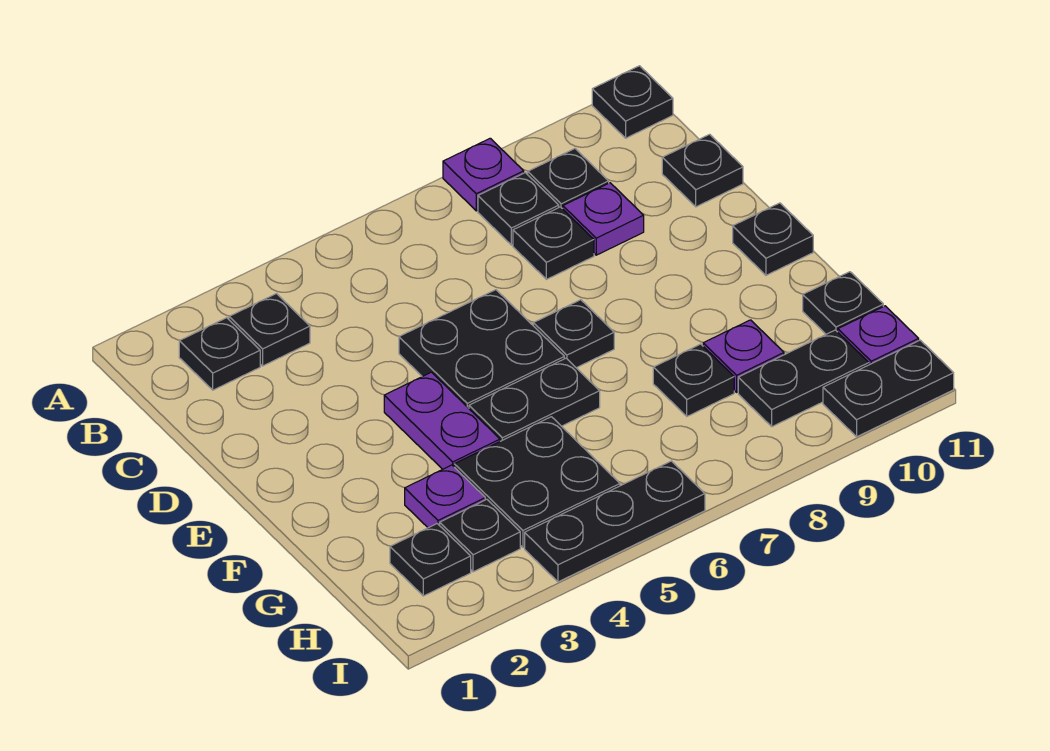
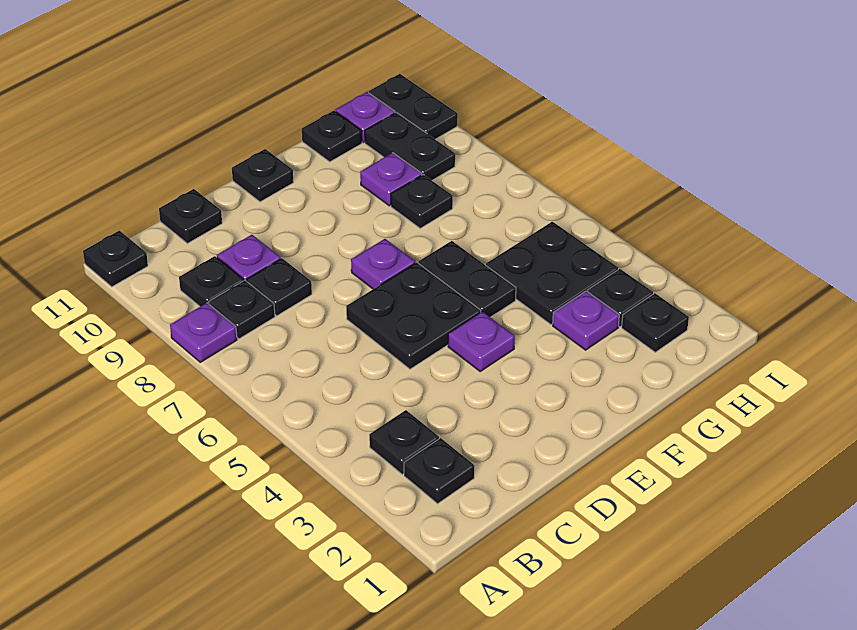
purple plate E4:F4 level 1 -> purple plate E4 level 1
black plate E7 level 1 -> purple plate E7 level 1
black plate I4:I6 level 1 -> none

